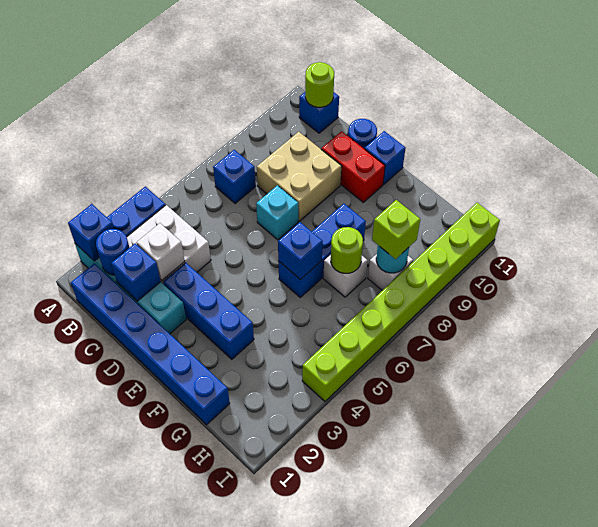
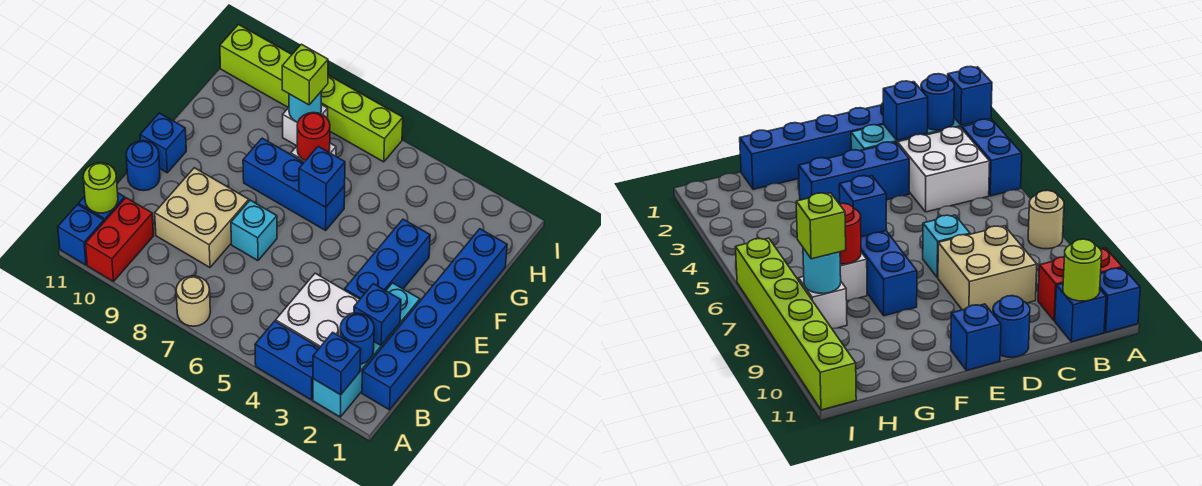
none -> tan round brick A7 level 1
blue brick B7 level 1 -> blue brick A11 level 1
white brick C3 level 2 -> none
red brick D10:E10 level 1 -> red brick A10:B10 level 1
lime round brick G7 level 2 -> red round brick G7 level 2
lime brick I4:I11 level 1 -> lime brick I6:I11 level 1

